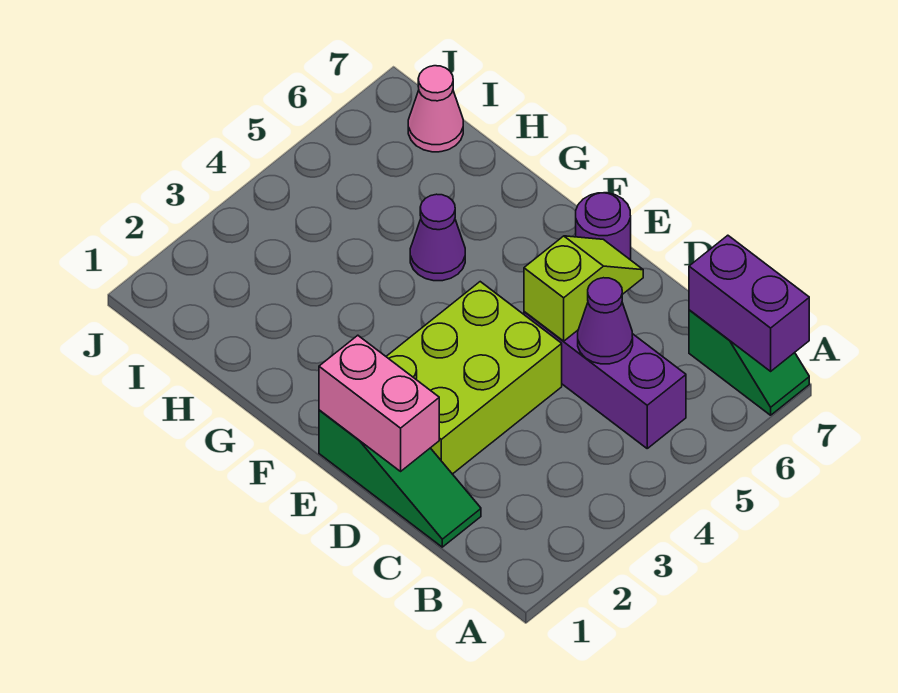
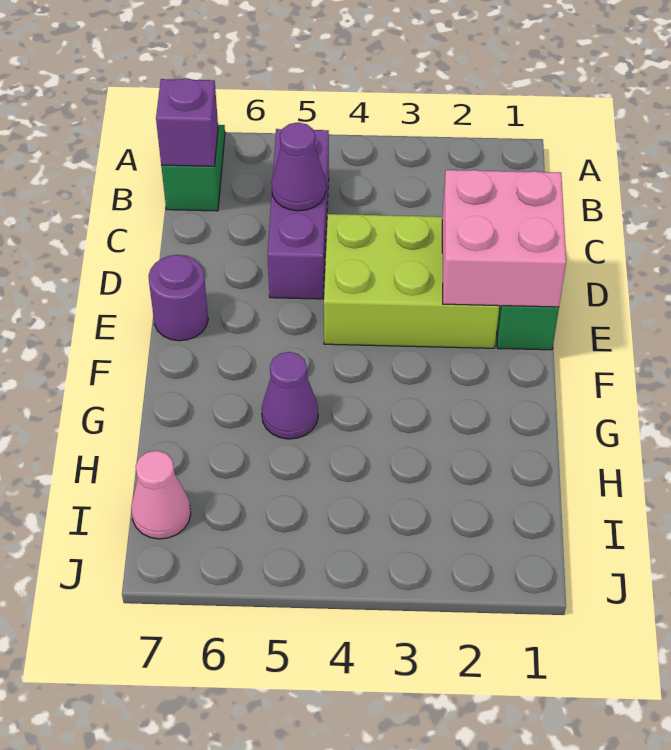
purple brick A7:B7 level 2 -> purple brick B7 level 2
pink brick D1:E1 level 2 -> pink brick D1:E2 level 2
lime slope D5:D6 level 2 top 5 -> none

